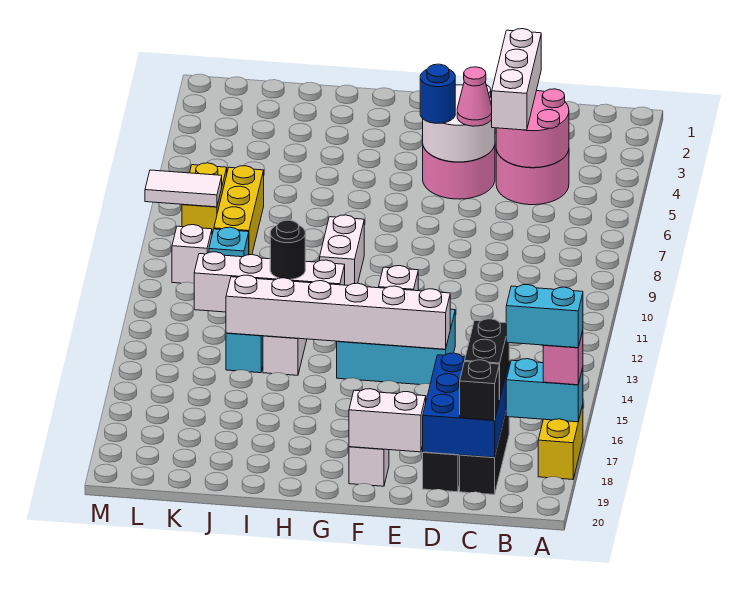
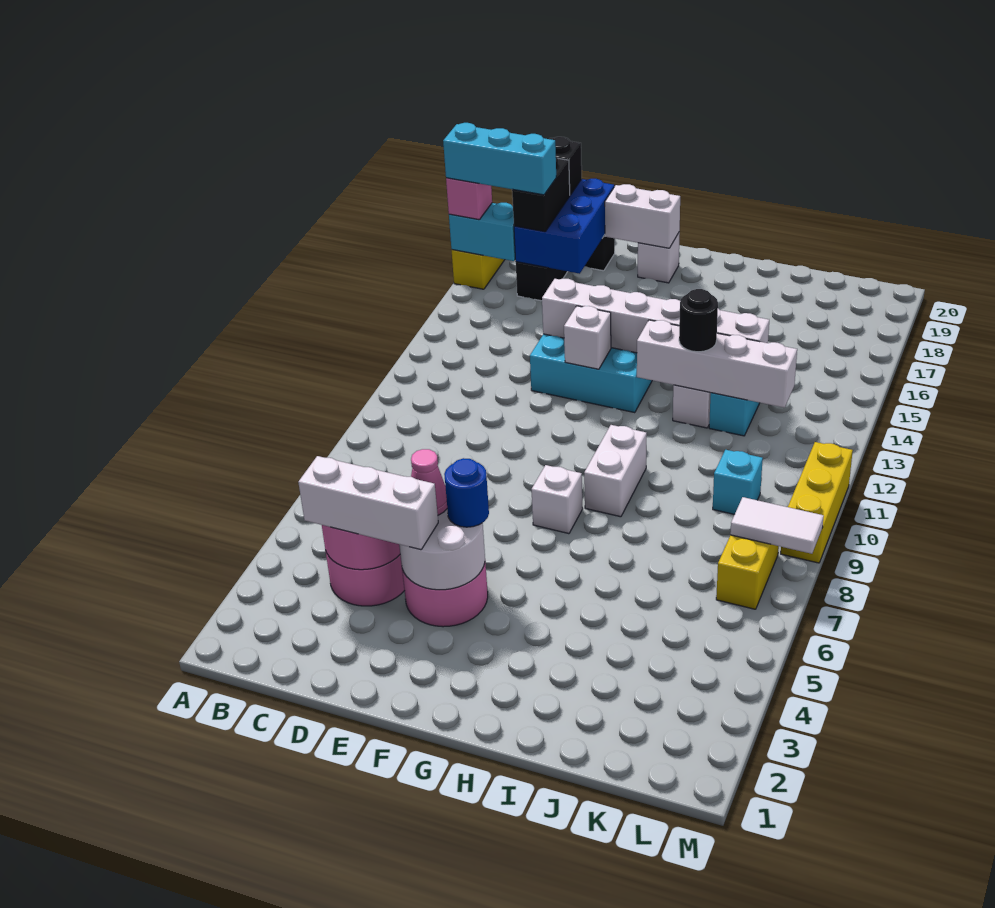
cyan brick A17:B17 level 4 -> cyan brick A17:C17 level 4
white brick D3:D5 level 3 -> white brick C4:E4 level 3
yellow brick K7:K9 level 1 -> yellow brick M9:M11 level 1
white brick L10 level 1 -> white brick G8 level 1

